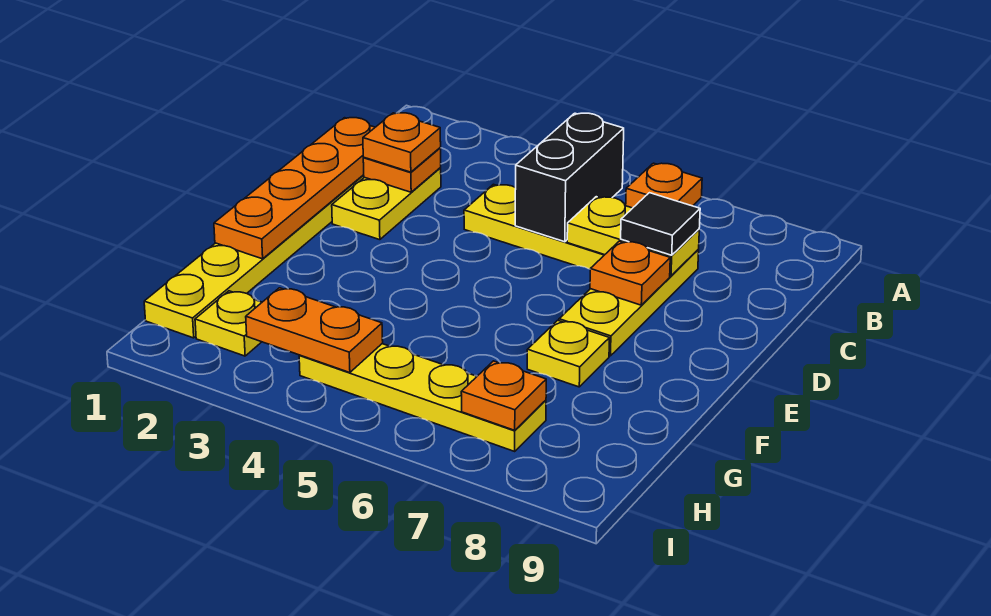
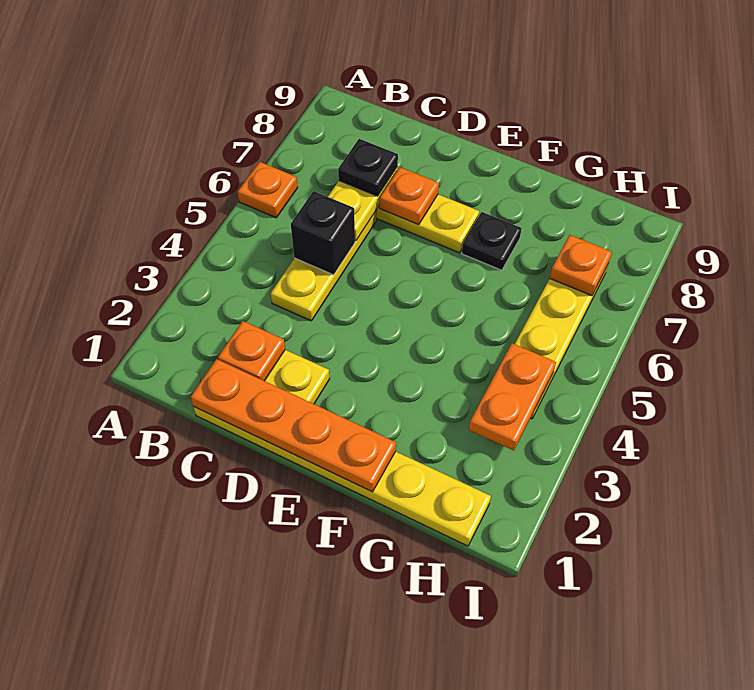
black brick B5:C5 level 2 -> black brick C5 level 2
orange plate C2 level 3 -> none
black tile C7 level 3 -> black plate C7 level 3
yellow plate F7 level 1 -> black plate F7 level 1
yellow plate H2 level 1 -> none

